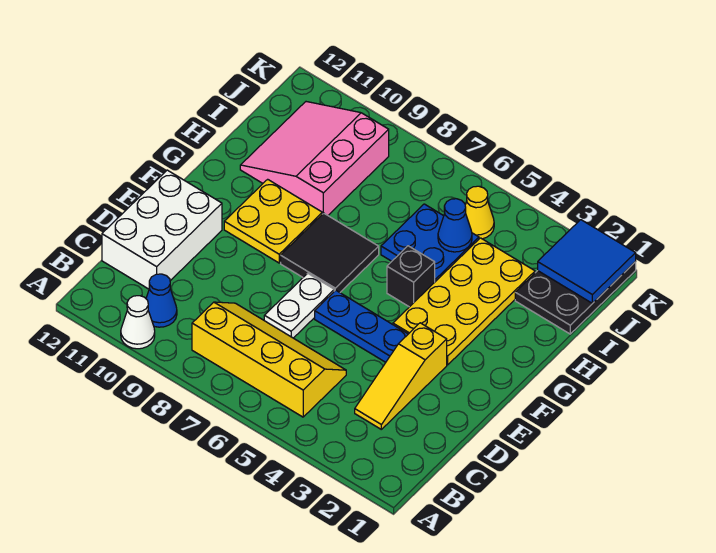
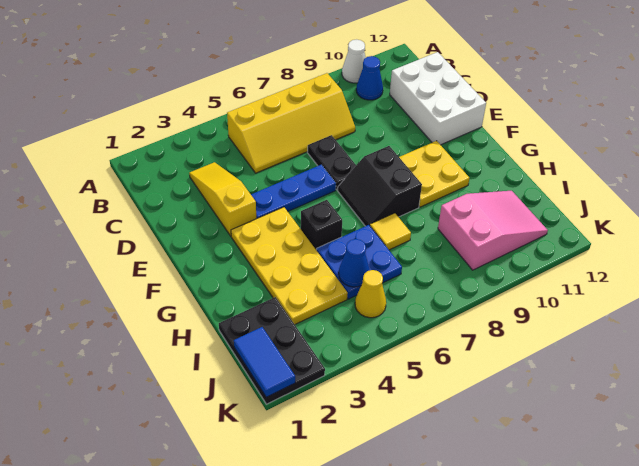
white plate D7:E7 level 1 -> black plate D7:E7 level 1
black tile F7:G8 level 1 -> black slope F7:G8 level 1 top 8
none -> yellow tile H7 level 1
pink slope H9:J11 level 1 top 9 -> pink slope I9:J11 level 1 top 9
blue tile J1:K2 level 2 -> blue tile J1:K1 level 2

